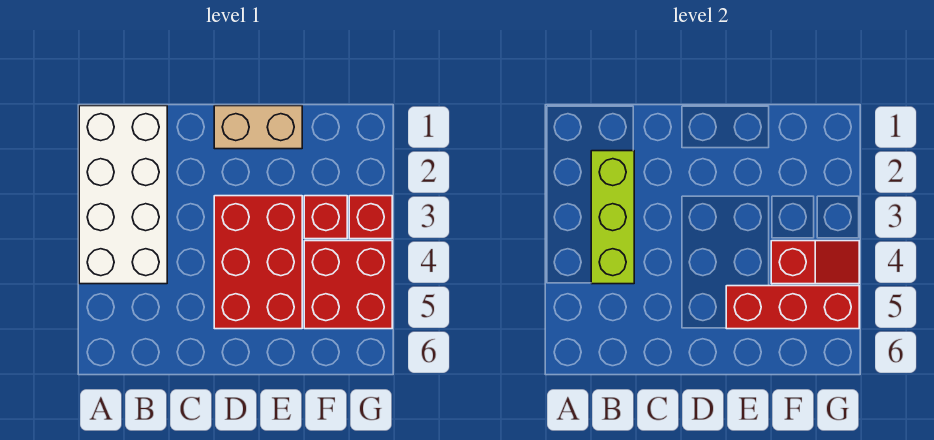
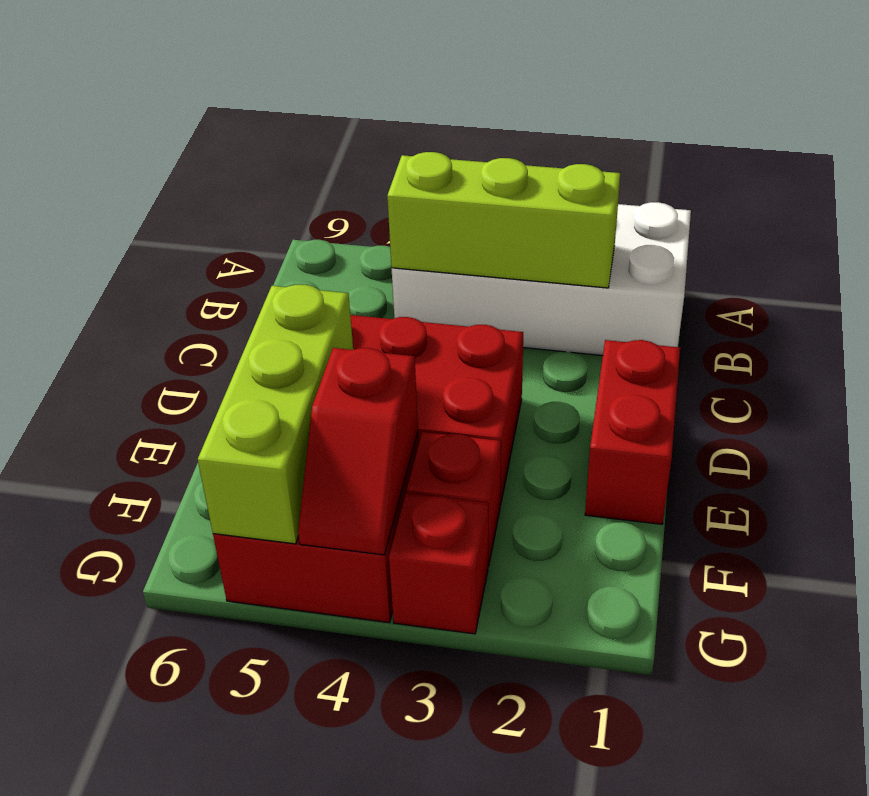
tan brick D1:E1 level 1 -> red brick D1:E1 level 1
red brick E5:G5 level 2 -> lime brick E5:G5 level 2

